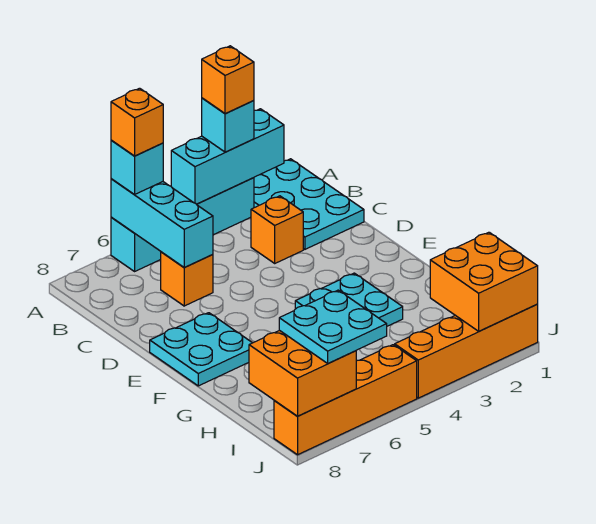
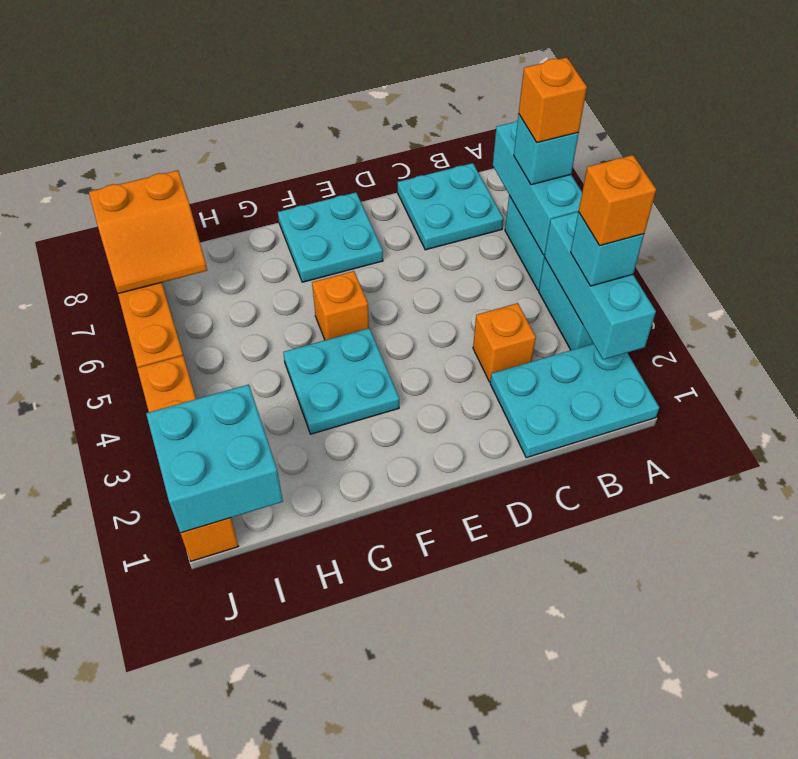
cyan brick A6:C6 level 2 -> cyan brick A5:A7 level 2
orange brick C6 level 1 -> orange brick F5 level 1
orange brick I1:J2 level 2 -> cyan brick I1:J2 level 2
cyan plate I6:J7 level 3 -> cyan plate B7:C8 level 1
orange brick I7:J8 level 2 -> orange slope I7:J8 level 2 top 8

